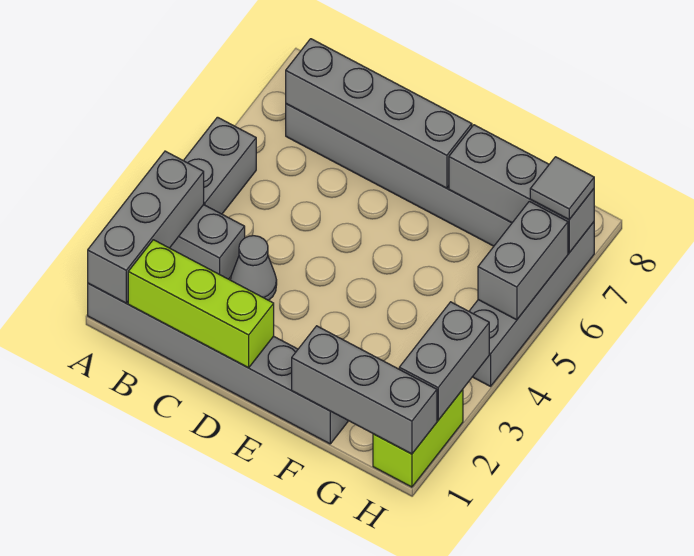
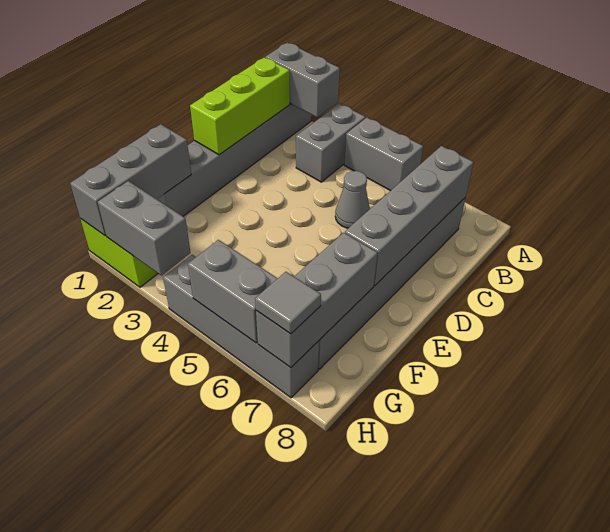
grey brick A1:A3 level 2 -> grey brick A1:A2 level 2
grey cone C3 level 1 -> grey cone C5 level 1

